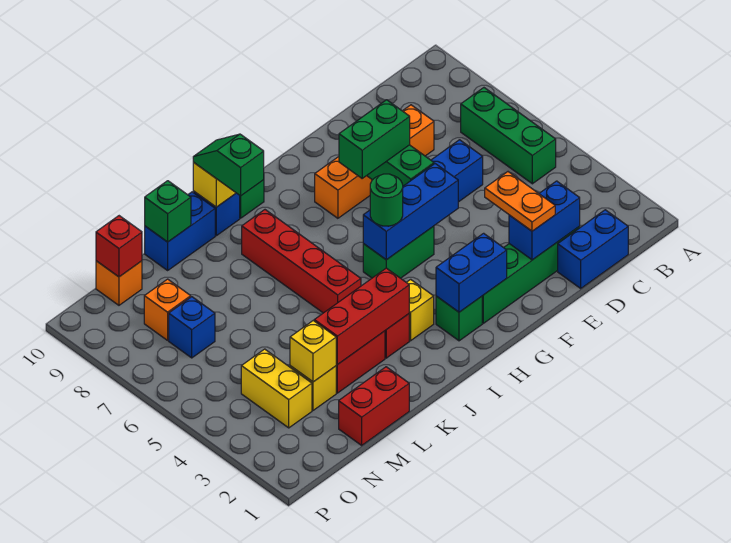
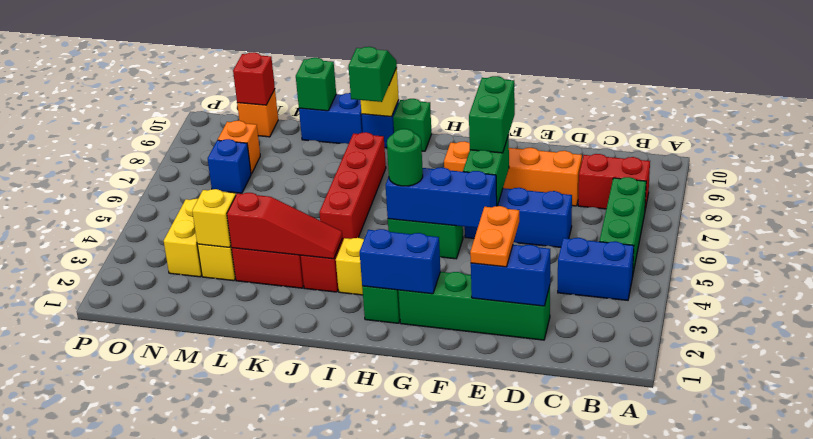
blue brick C1:D1 level 1 -> blue brick B4:C4 level 1
green brick F7:G7 level 3 -> green brick F7:F8 level 3
red brick J3:L3 level 2 -> red slope J3:L3 level 2 top L
red brick L1:M1 level 1 -> red brick B8:C8 level 1

